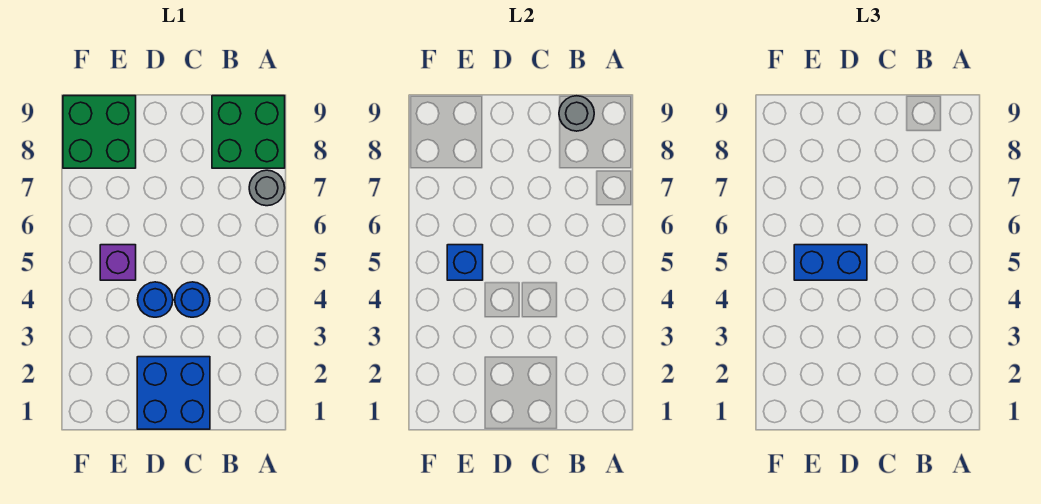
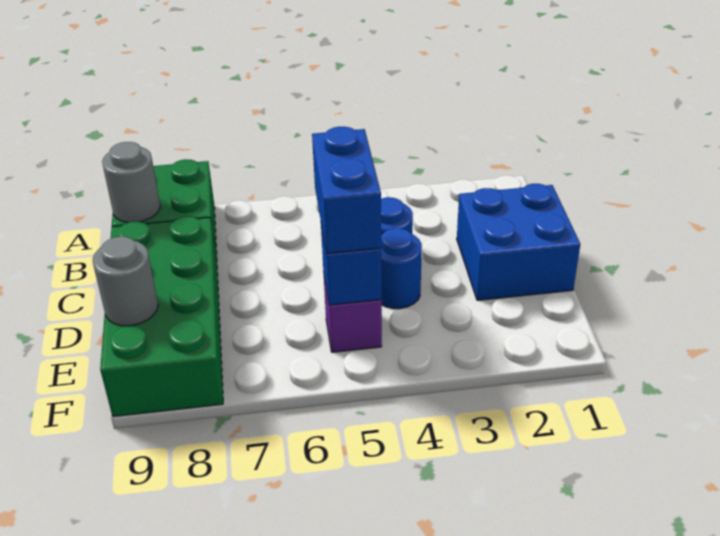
grey round brick A7 level 1 -> grey round brick E9 level 2
green brick E8:F9 level 1 -> green brick C8:F9 level 1

